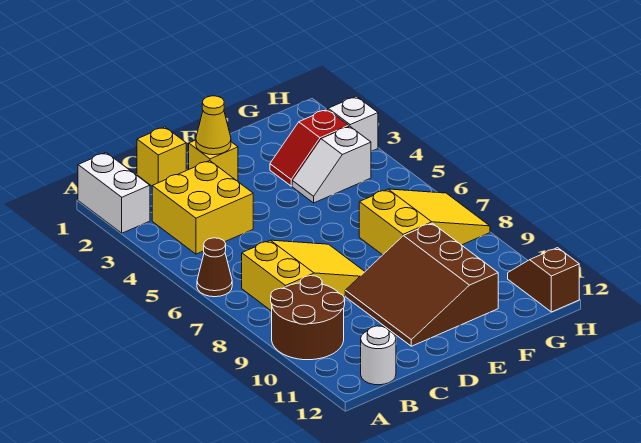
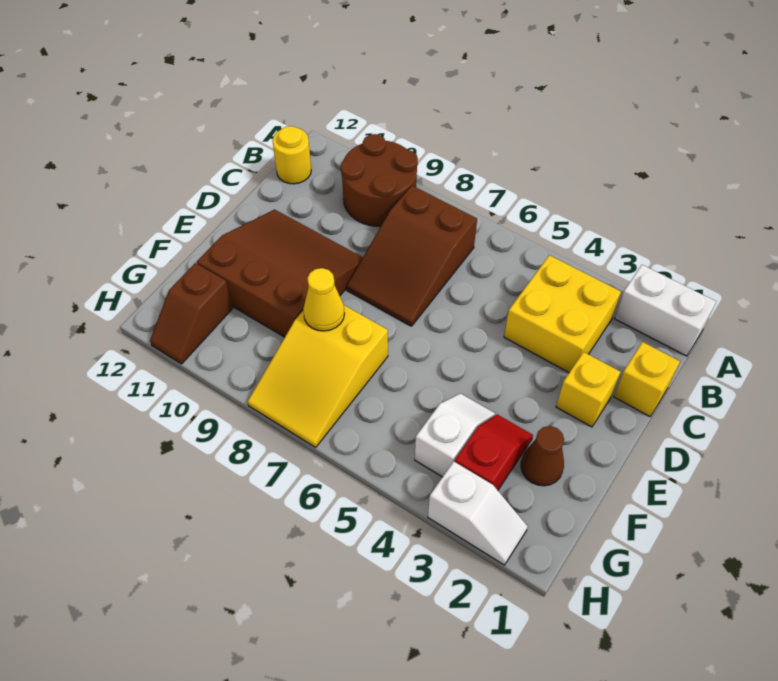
brown cone A6 level 1 -> brown cone F2 level 1
yellow slope B7:D8 level 1 top B -> brown slope B7:D8 level 1 top B
white round brick B12 level 1 -> yellow round brick B12 level 1
yellow cone D2 level 2 -> yellow cone F8 level 2
brown slope H11:H12 level 1 top 12 -> brown slope G11:H11 level 1 top G

